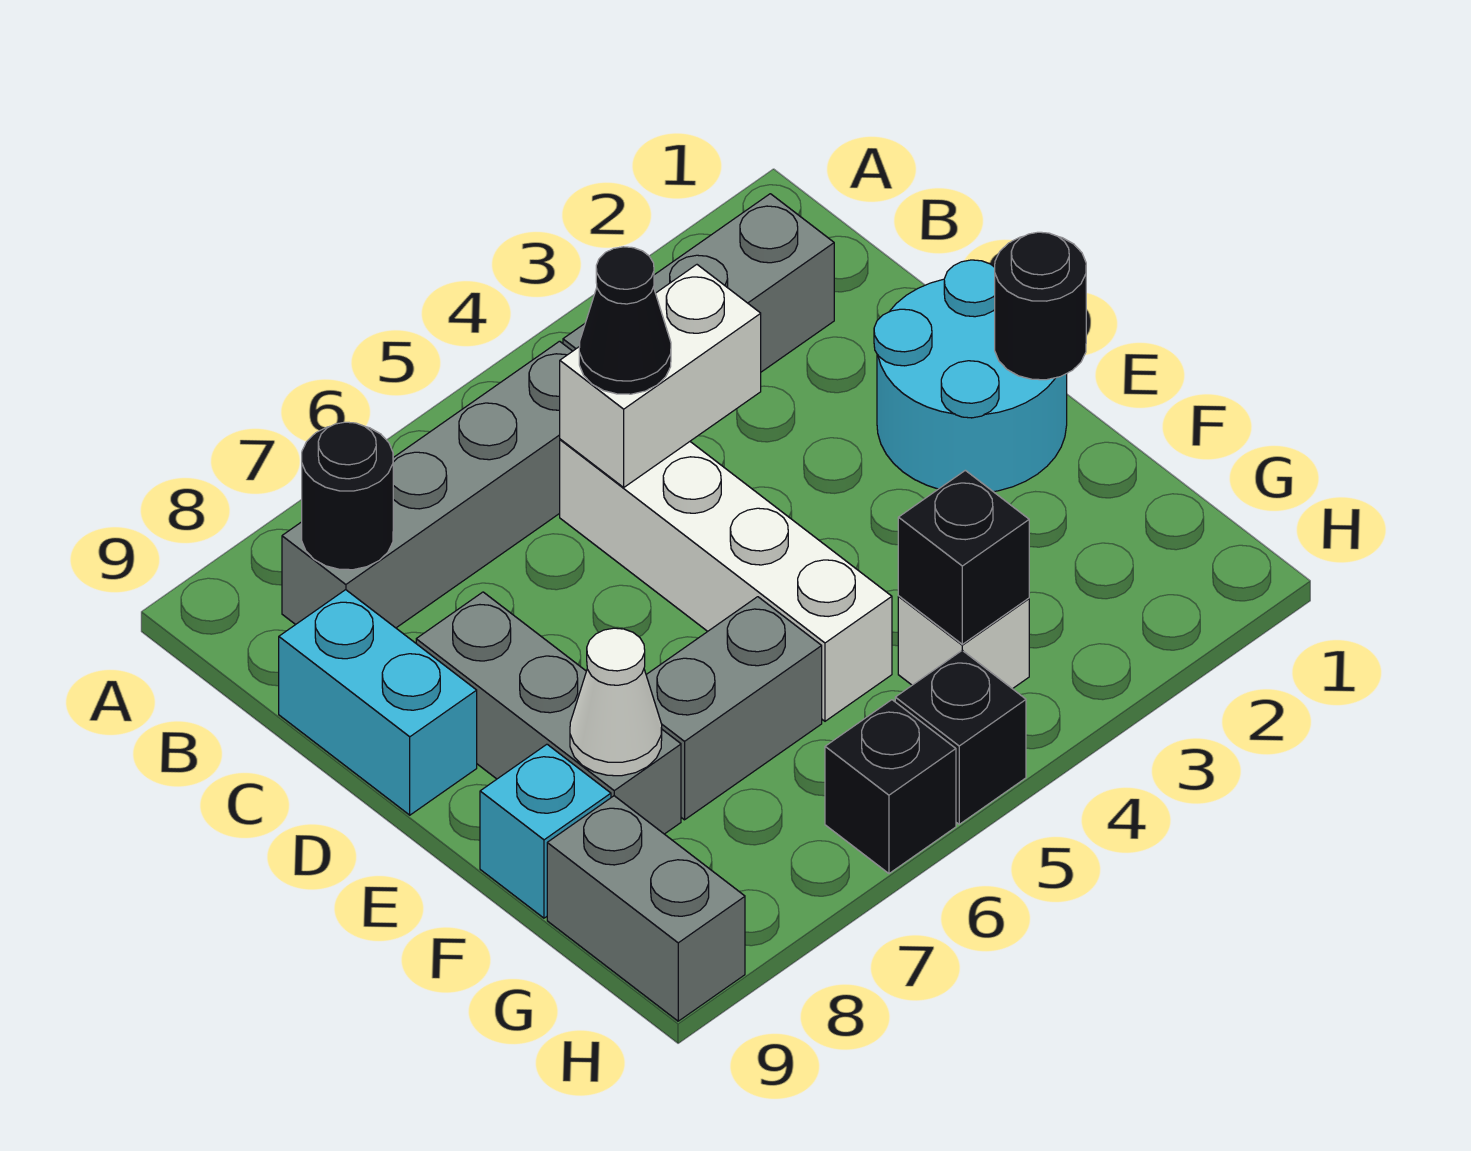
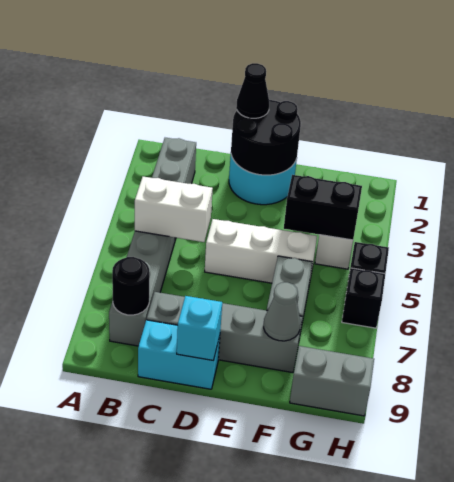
white brick C4:C5 level 2 -> white brick B5:C5 level 2
white brick C5:F5 level 1 -> white brick D5:F5 level 1
black cone C5 level 3 -> black cone D1 level 3
grey brick D8:F8 level 1 -> grey brick C8:F8 level 1
black round brick E1 level 2 -> black round brick D1:E2 level 2
white cone F8 level 2 -> grey cone F8 level 2
cyan brick F9 level 1 -> cyan brick D9 level 2
black brick G4 level 2 -> black brick F4:G4 level 2

